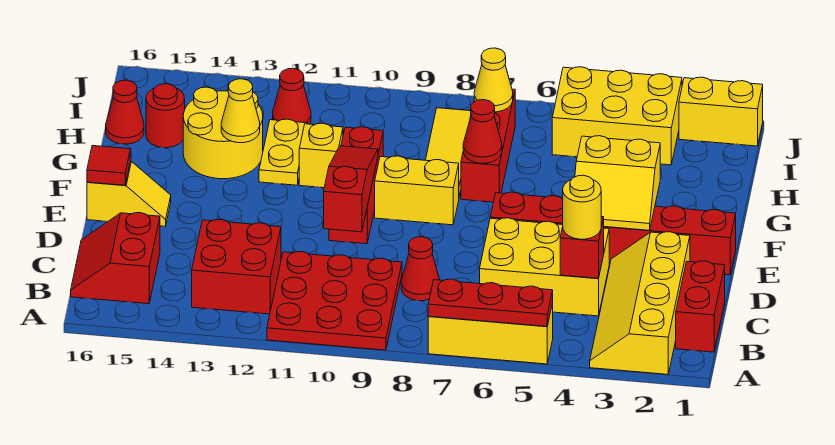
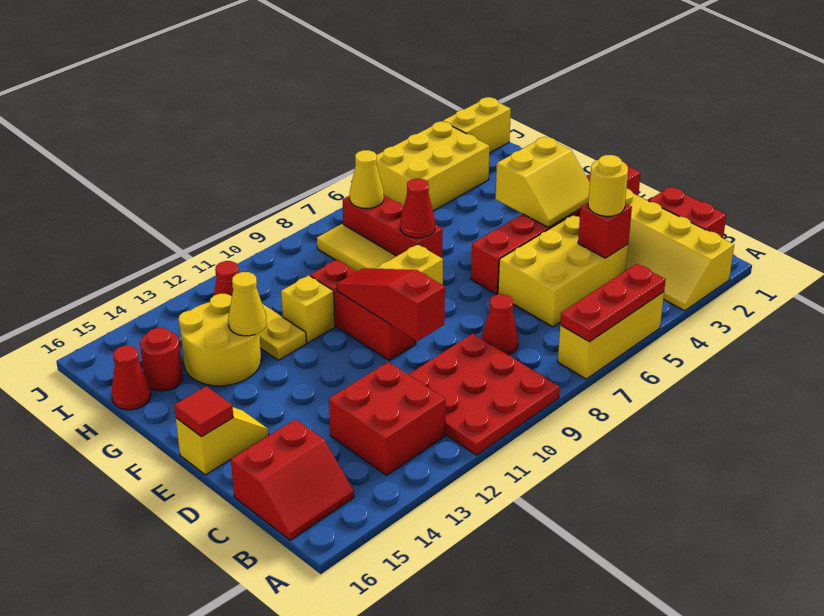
red slope B15:C16 level 1 top 15 -> red slope B15:C16 level 1 top C

